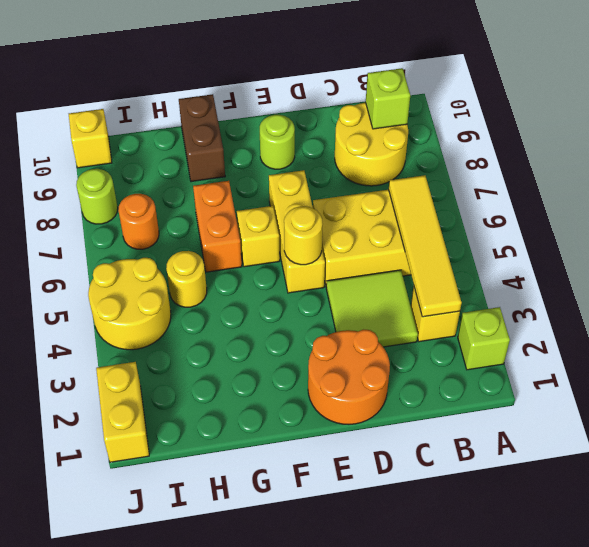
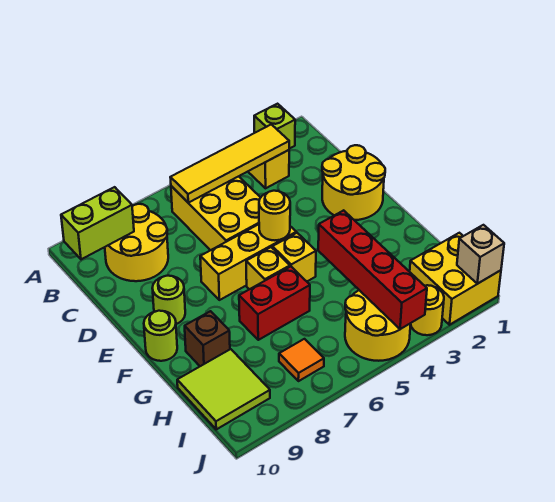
lime brick B9 level 2 -> lime brick B9:B10 level 2
lime tile C3:D4 level 1 -> lime tile H9:I10 level 1
orange round brick D1:E2 level 1 -> yellow round brick D1:E2 level 1
none -> red brick G4:J4 level 2
orange brick G6:G7 level 1 -> red brick G6:G7 level 1
brown brick G9:G10 level 1 -> brown brick G9 level 1
yellow round brick H5 level 1 -> yellow round brick J3 level 1
orange round brick I7 level 1 -> orange tile I7 level 1
yellow brick J1:J2 level 1 -> yellow brick I1:J2 level 1
none -> tan brick J1 level 2
lime round brick J8 level 1 -> lime round brick F10 level 1
yellow brick J10 level 1 -> yellow brick F5 level 1

